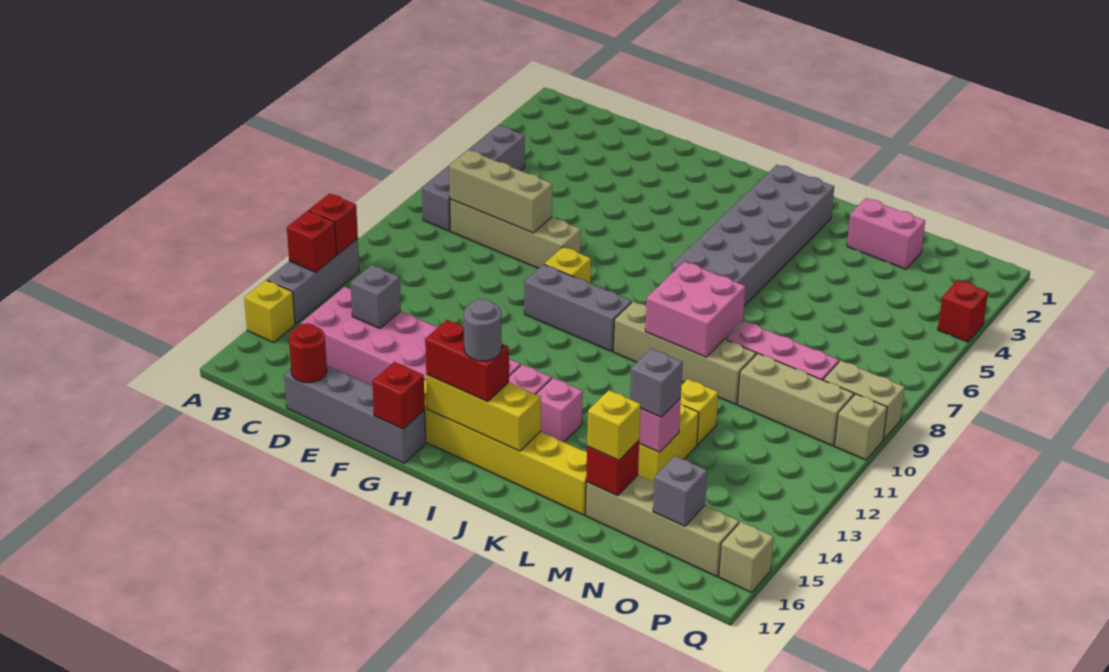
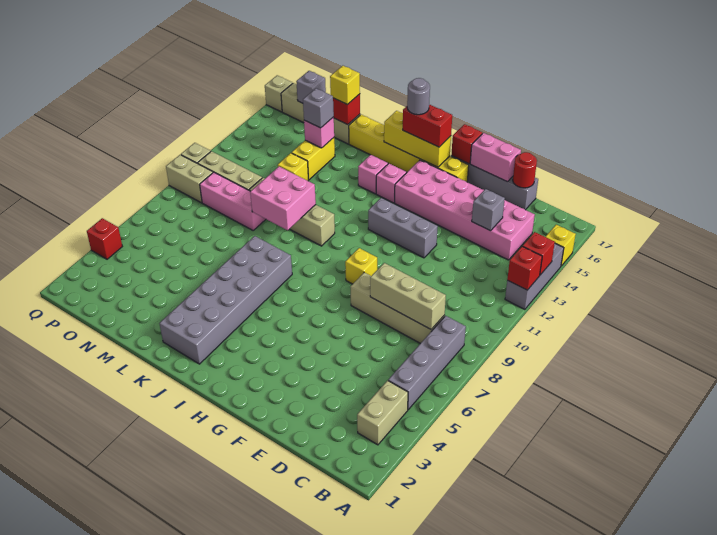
none -> tan brick B3:B4 level 1
grey brick G10:I10 level 1 -> grey brick F12:H12 level 1
pink brick M2:N2 level 1 -> pink brick E17:F17 level 2

